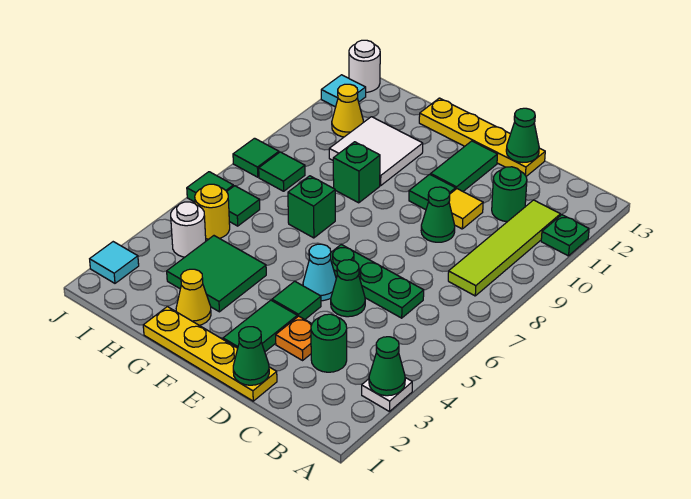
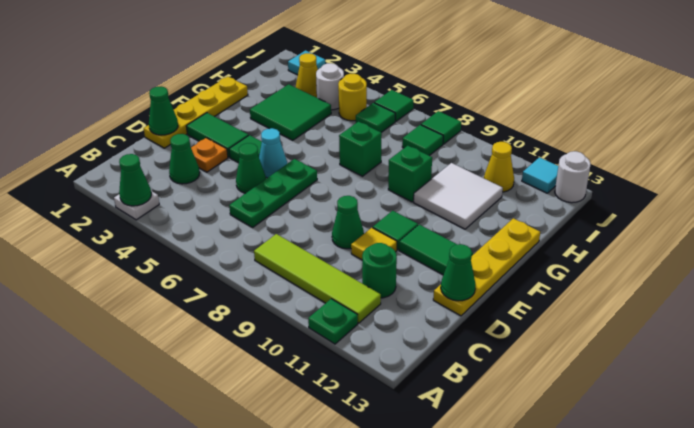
green round brick C3 level 1 -> green cone C3 level 1
yellow cone G2 level 1 -> yellow cone I3 level 1

